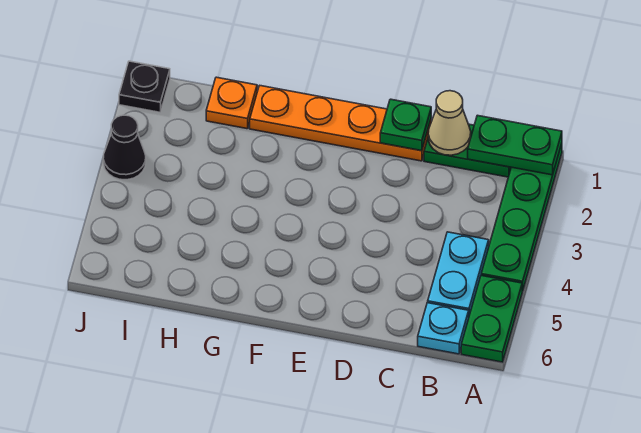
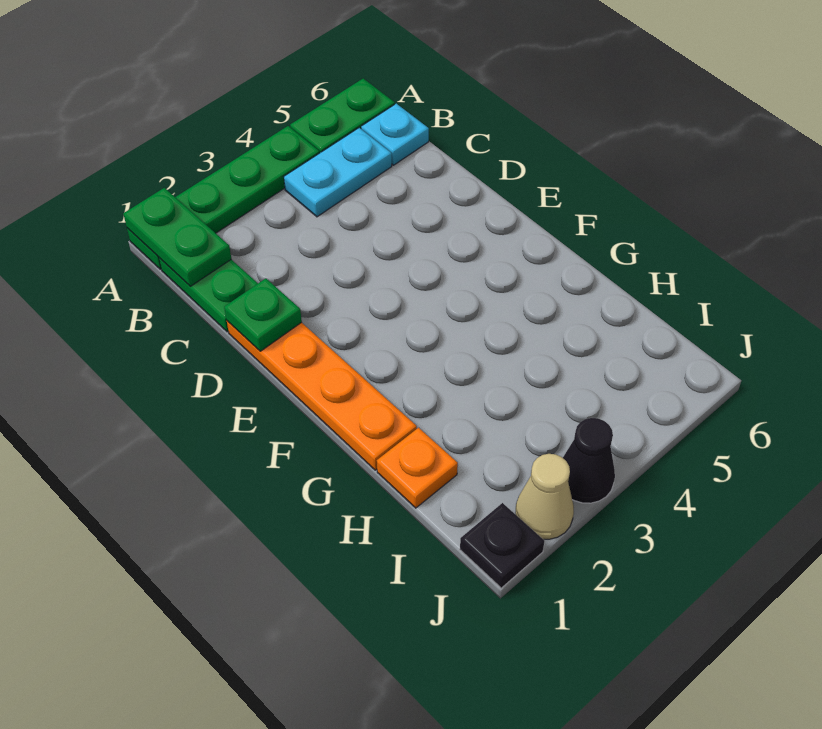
tan cone C1 level 2 -> tan cone J2 level 1

